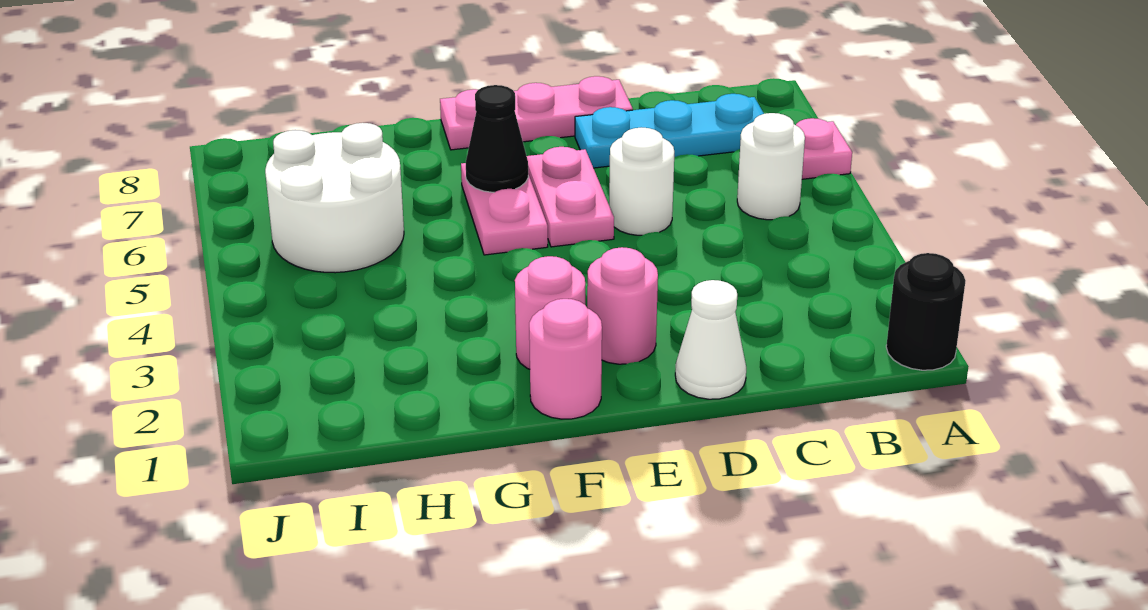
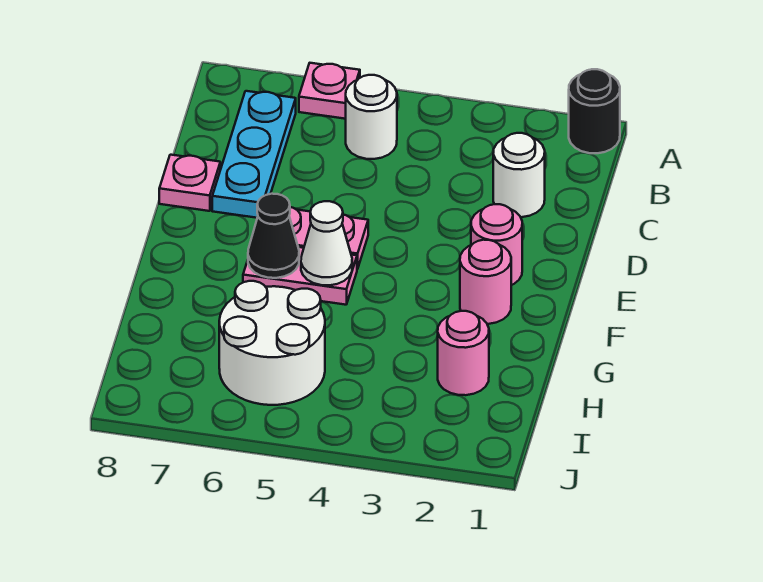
white cone D1 level 1 -> white cone F5 level 2
white round brick D5 level 1 -> white round brick C2 level 1
pink plate D8:F8 level 1 -> pink plate D8 level 1
pink round brick F1 level 1 -> pink round brick H2 level 1

